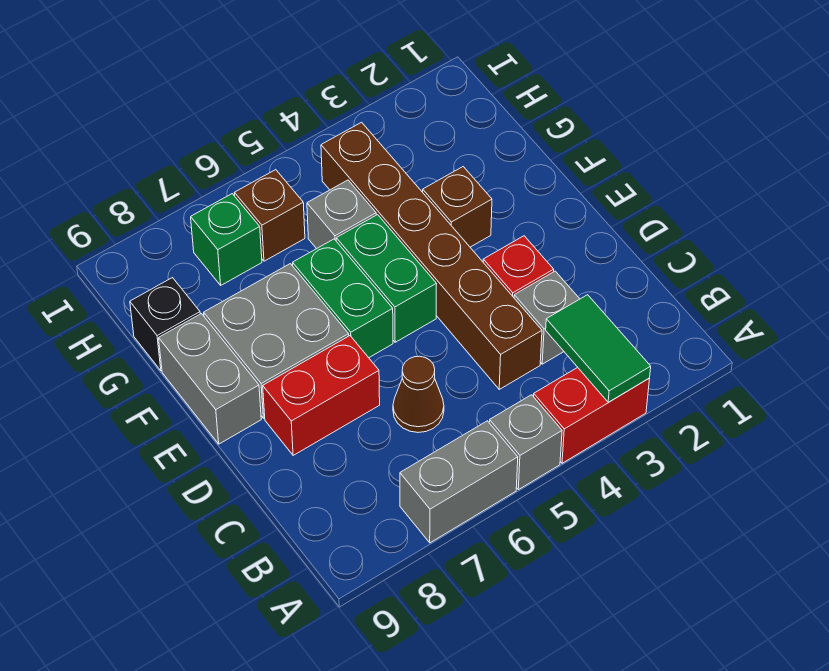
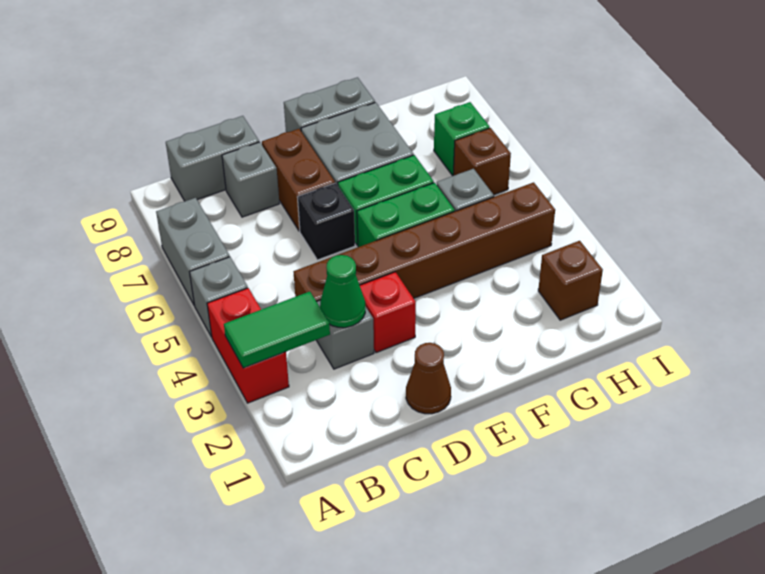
none -> grey brick B9:C9 level 1
none -> green cone C3 level 2
brown cone C6 level 1 -> brown cone D1 level 1
none -> grey brick C8 level 1
red brick D7:D8 level 1 -> brown brick D7:D8 level 1
brown brick F3 level 1 -> brown brick H2 level 1
black brick G9 level 1 -> black brick D6 level 1

